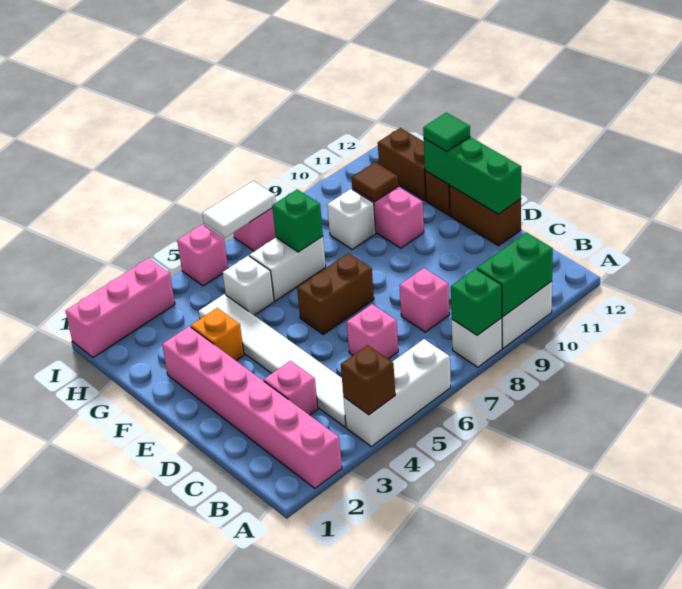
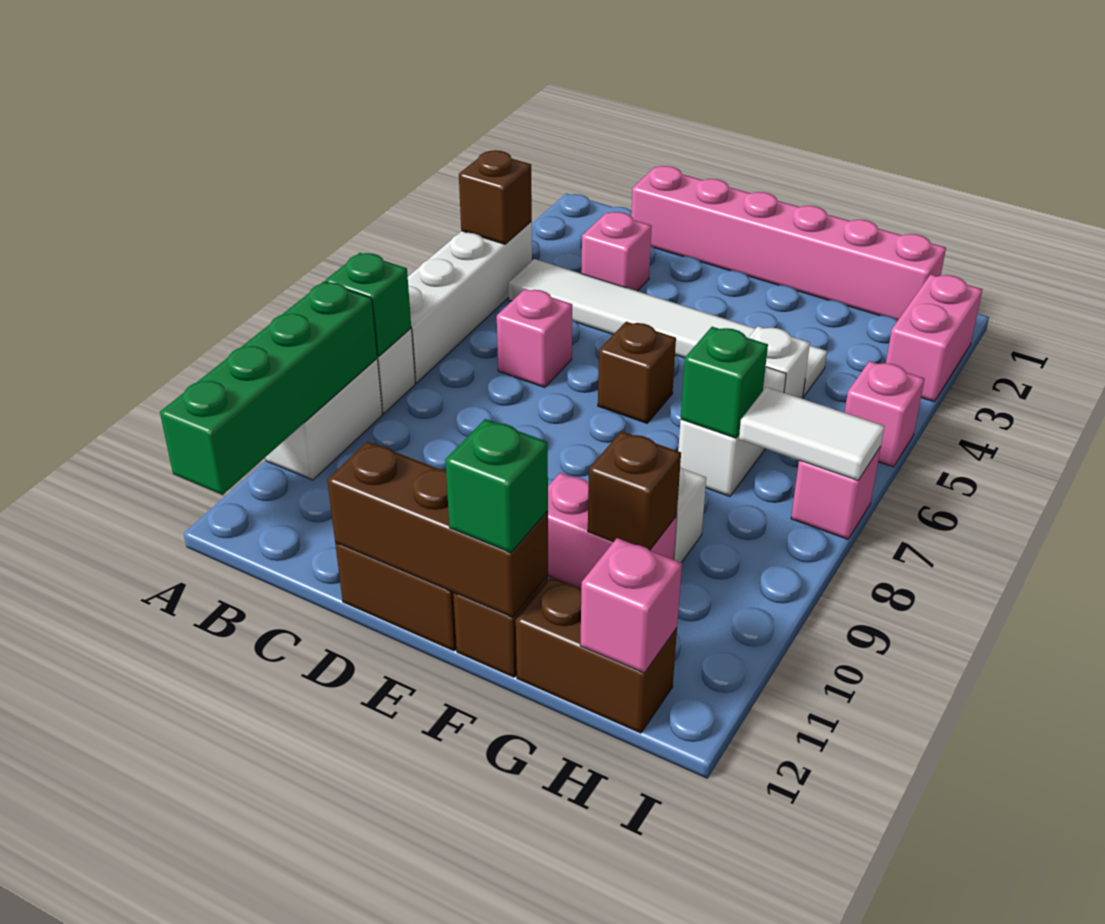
pink brick A2:F2 level 1 -> pink brick C1:H1 level 1
white brick A4:A6 level 1 -> white brick A4:A7 level 1
green brick A9:A10 level 2 -> green brick A9:A12 level 2
pink brick C8 level 1 -> pink brick H12 level 2
green brick D12:F12 level 2 -> brown brick D12:F12 level 2
brown brick E6:E7 level 1 -> brown brick E6 level 1
orange brick F3 level 1 -> none
green tile F12 level 3 -> green brick F12 level 3
brown tile G10 level 2 -> brown brick G10 level 2
pink brick I1:I3 level 1 -> pink brick I2:I3 level 1
white tile I6:I7 level 2 -> white tile H7:I7 level 2

